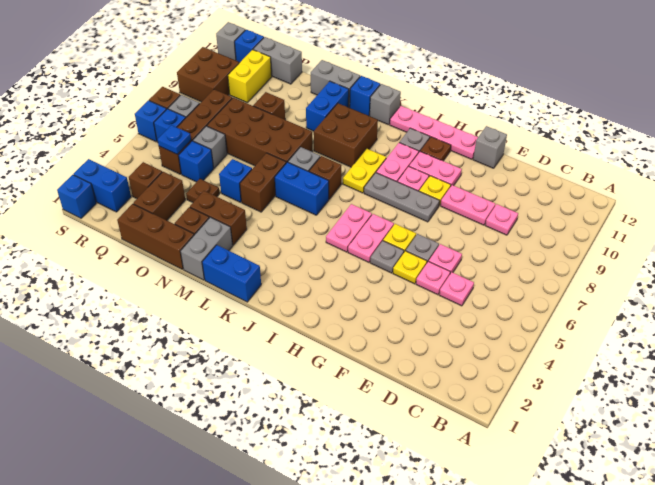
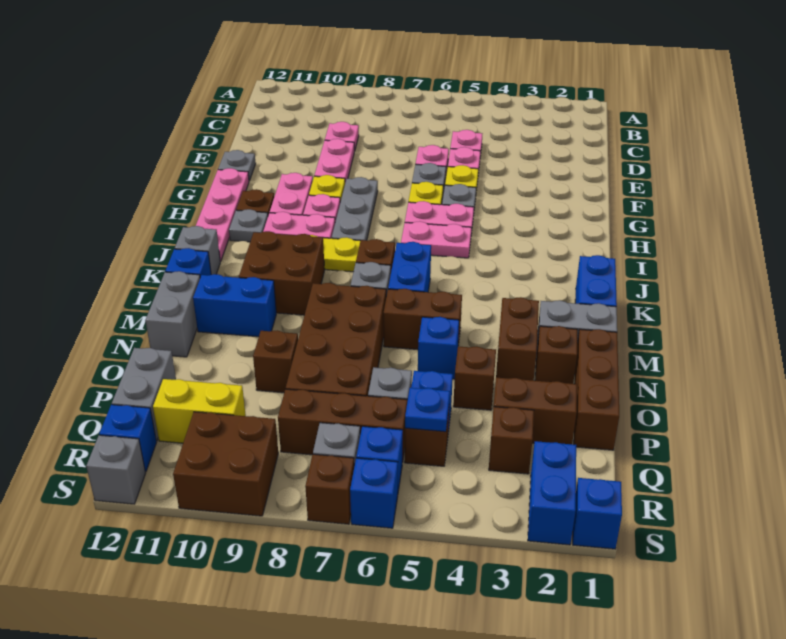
grey brick F12 level 1 -> grey plate F12 level 1
brown plate O4 level 1 -> brown brick O4 level 1

